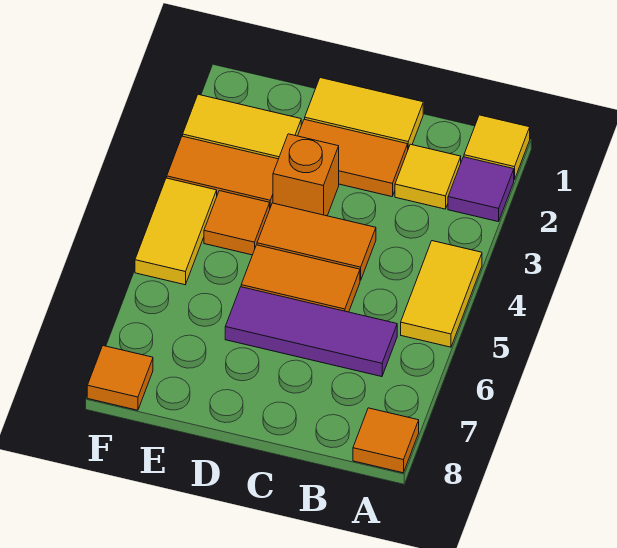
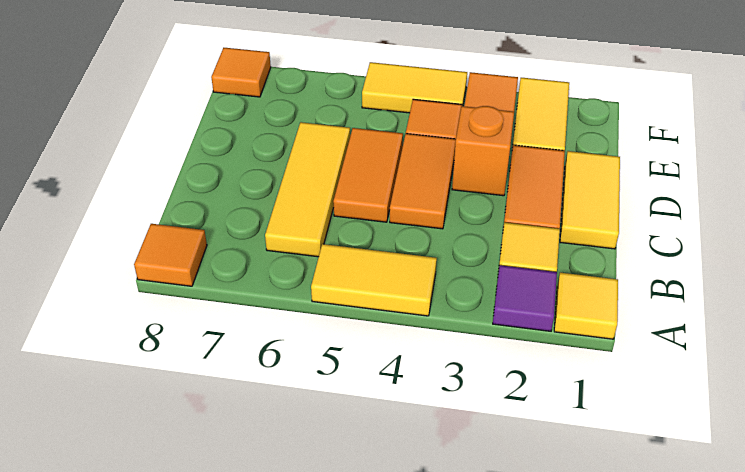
purple tile B6:D6 level 1 -> yellow tile B6:D6 level 1

